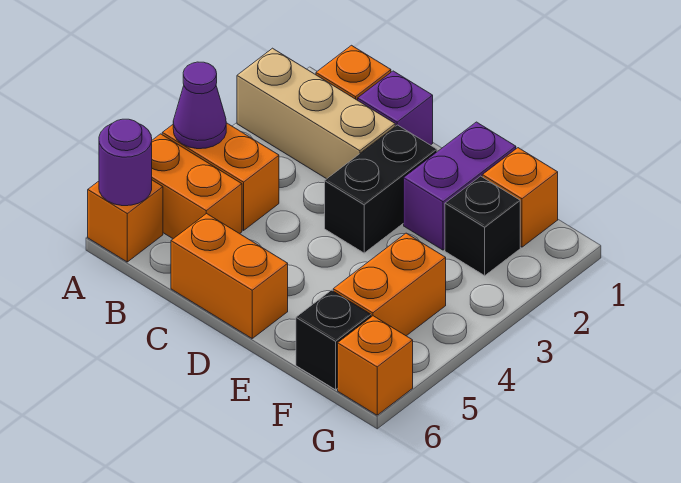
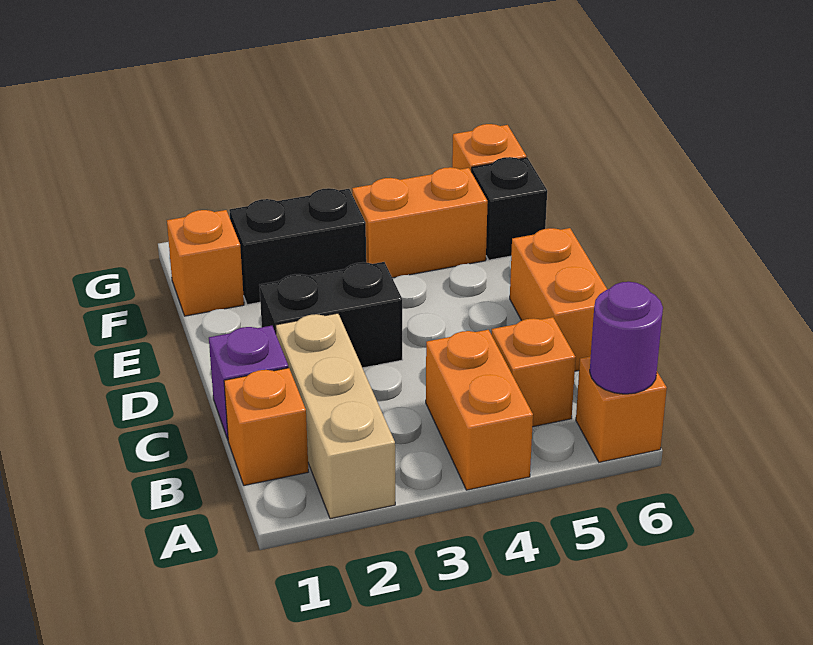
purple cone A4 level 2 -> none
orange brick A5:B5 level 1 -> orange brick B5 level 1
purple brick E1:E2 level 1 -> none
black brick F2 level 1 -> black brick F2:F3 level 1

